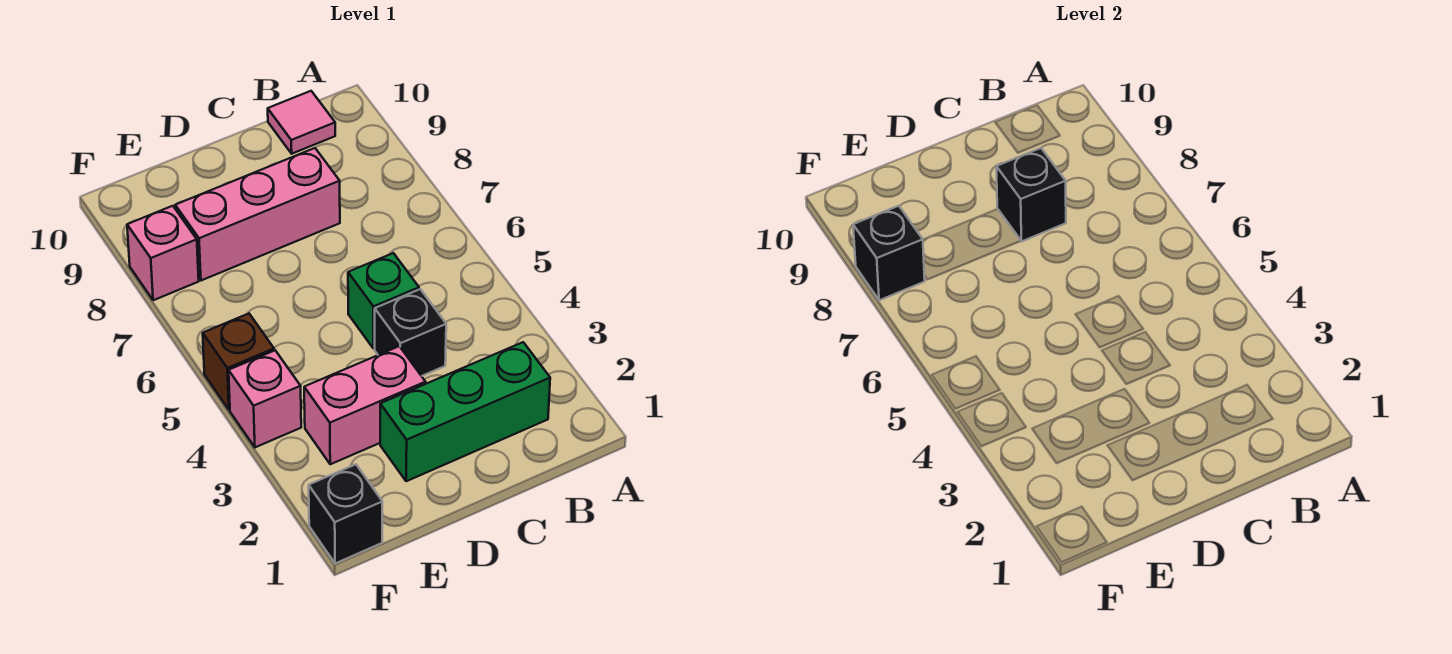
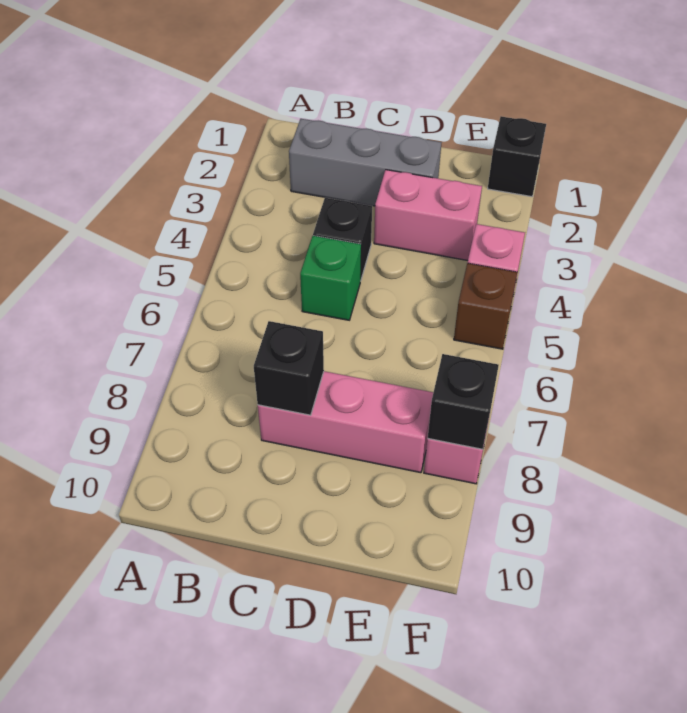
green brick B2:D2 level 1 -> grey brick B2:D2 level 1
pink tile B10 level 1 -> none

